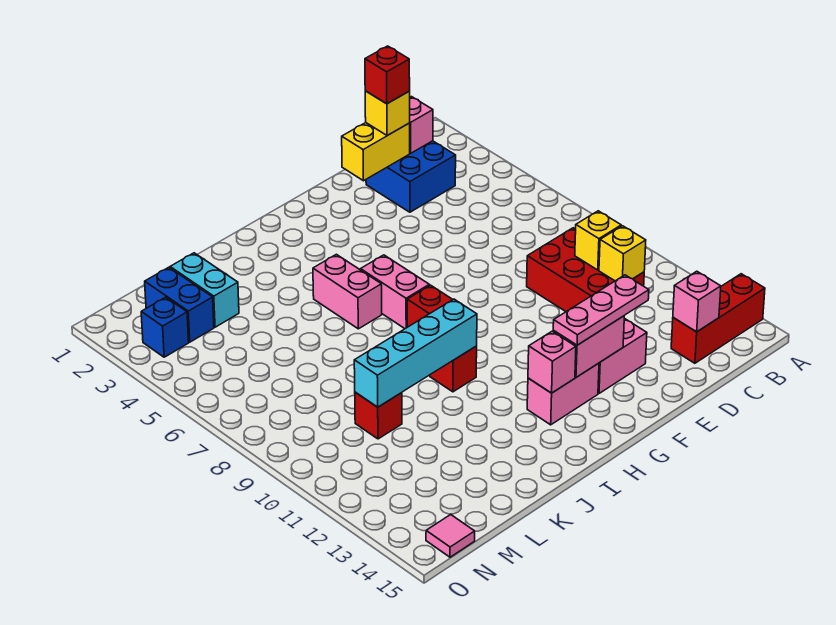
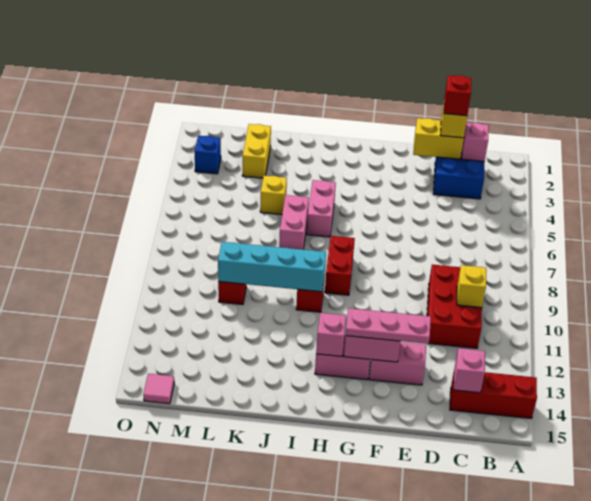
yellow brick C11 level 2 -> yellow brick K5 level 1
pink brick H6:H7 level 1 -> pink brick J6:J7 level 1
cyan brick L2:L3 level 1 -> yellow brick L2:L3 level 1
blue brick M2:M3 level 1 -> none

